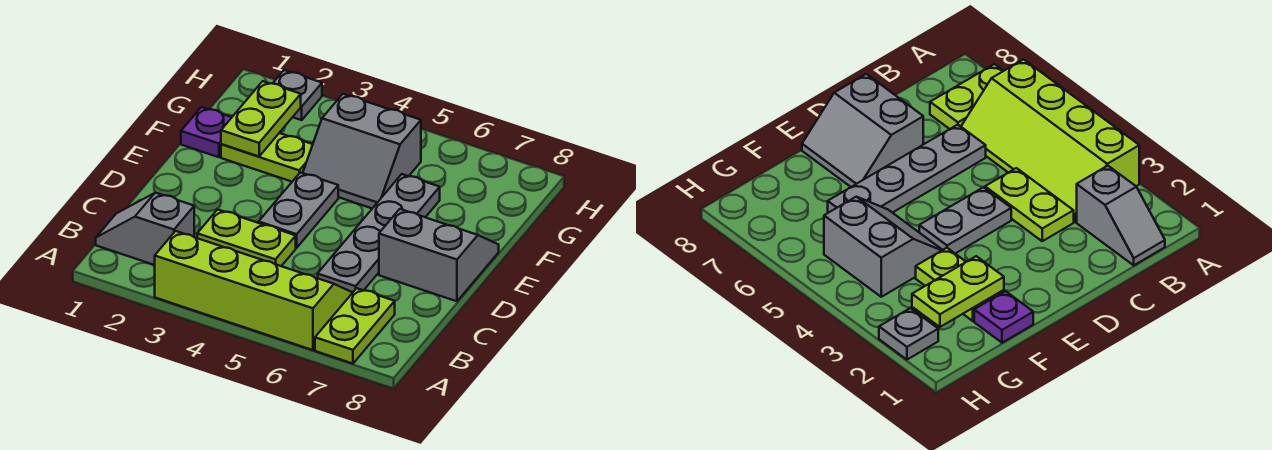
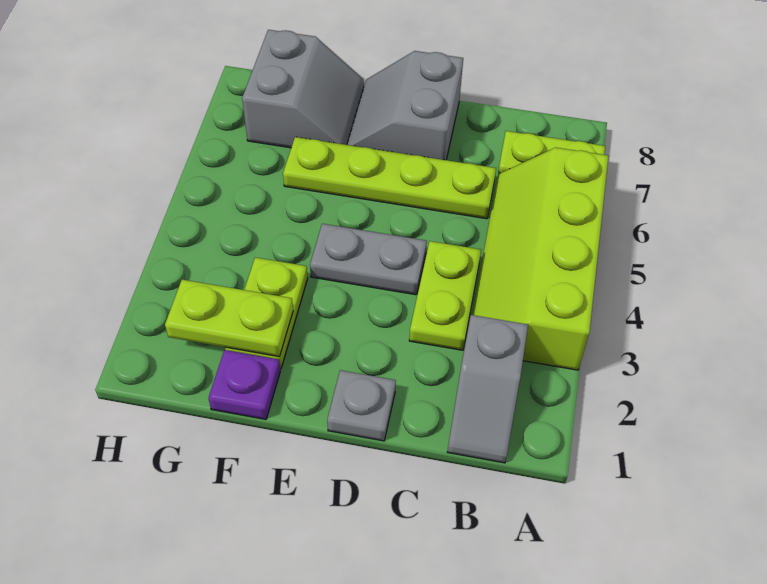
grey plate C6:F6 level 1 -> lime plate C6:F6 level 1
grey slope F4:G5 level 1 top G -> grey slope F7:G8 level 1 top G
grey plate H2 level 1 -> grey plate D1 level 1

